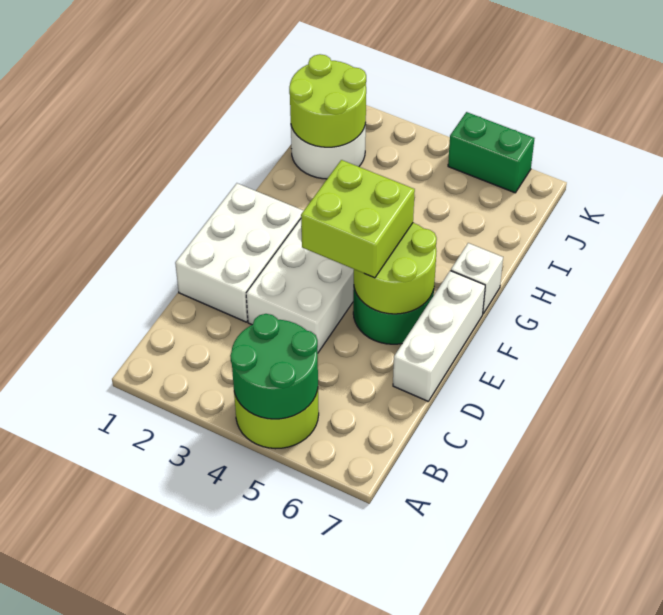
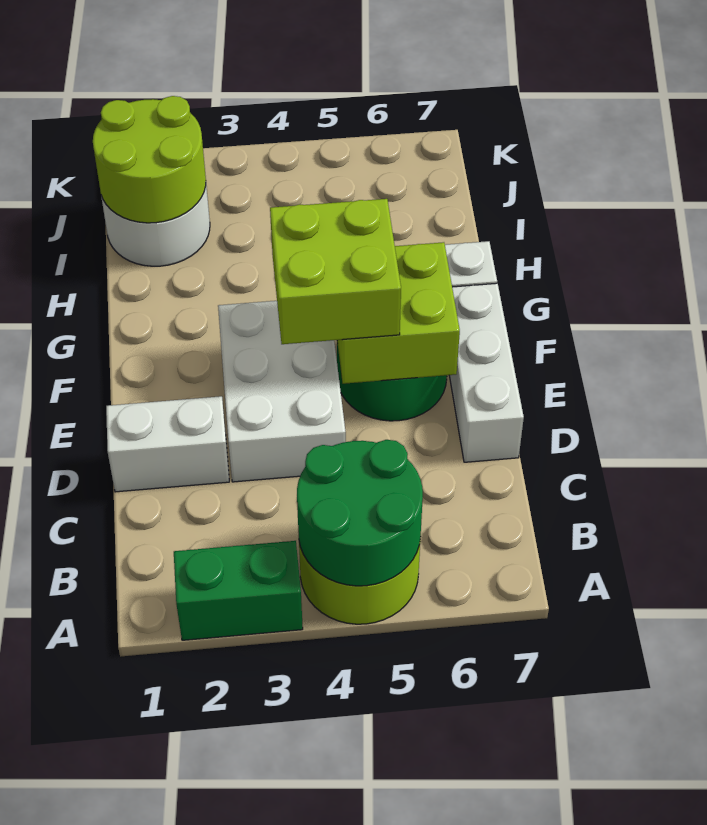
white brick D1:F2 level 1 -> white brick D1:D2 level 1
lime round brick E5:F6 level 2 -> lime brick E5:F6 level 2
green brick K5:K6 level 1 -> green brick A2:A3 level 1

